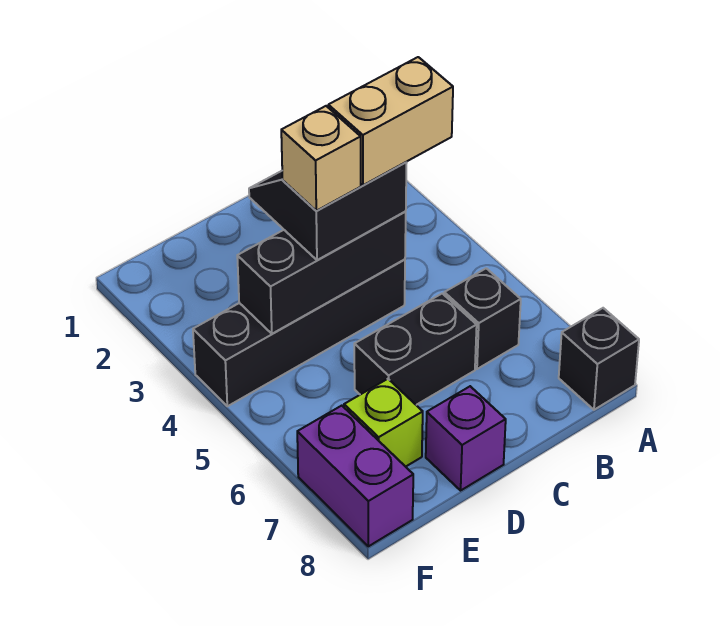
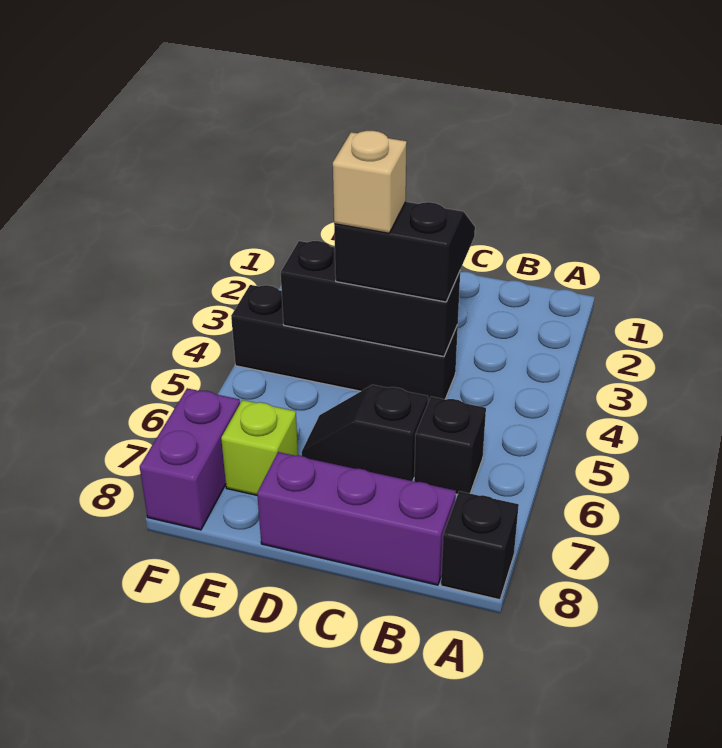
tan brick B4:C4 level 4 -> none
black brick C6:D6 level 1 -> black slope C6:D6 level 1 top C
purple brick D8 level 1 -> purple brick B8:D8 level 1

